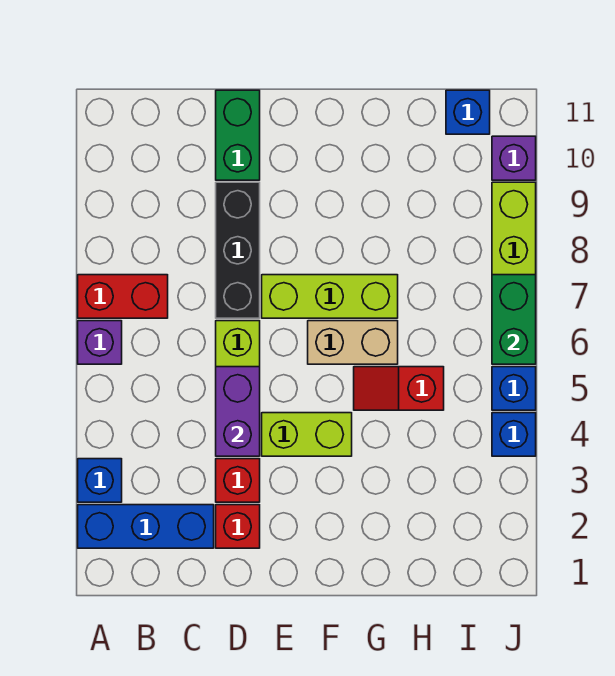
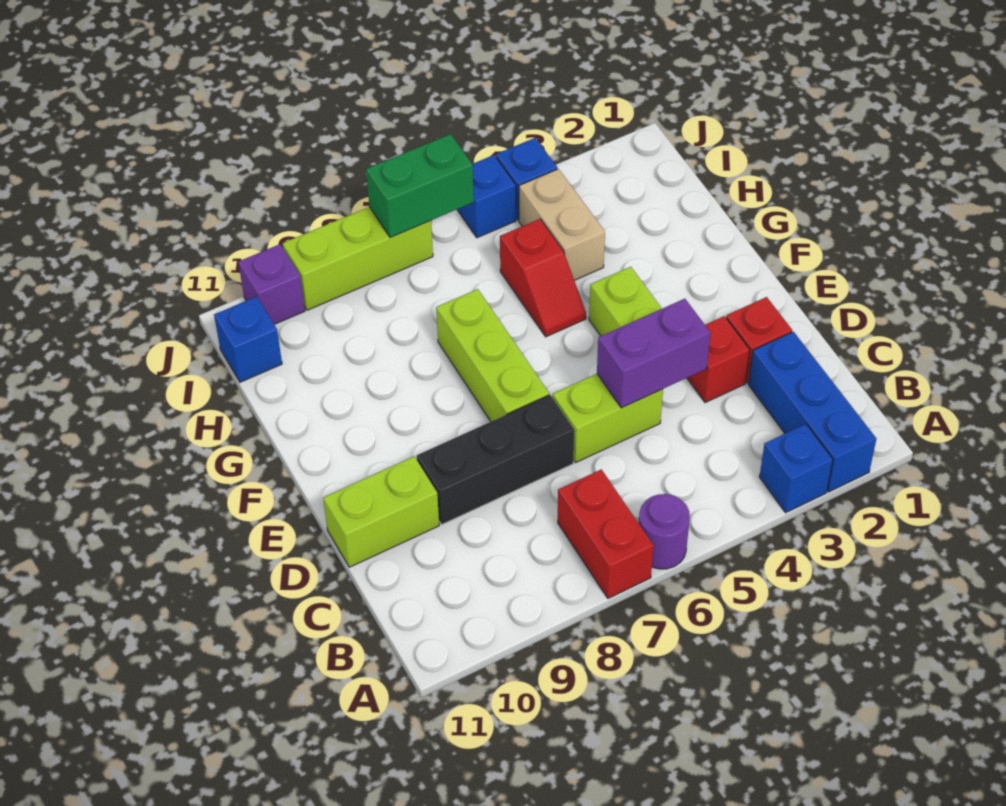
purple brick A6 level 1 -> purple round brick A6 level 1
green brick D10:D11 level 1 -> lime brick D10:D11 level 1
tan brick F6:G6 level 1 -> tan brick H4:I4 level 1

